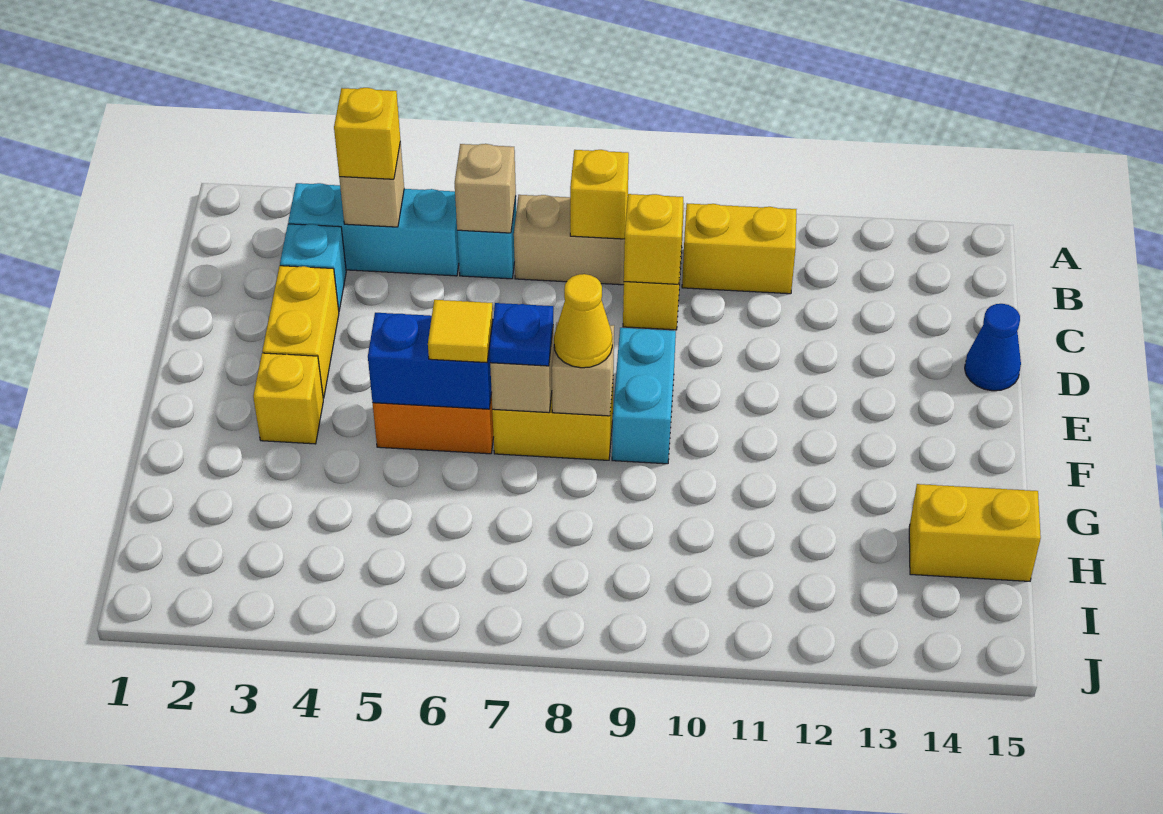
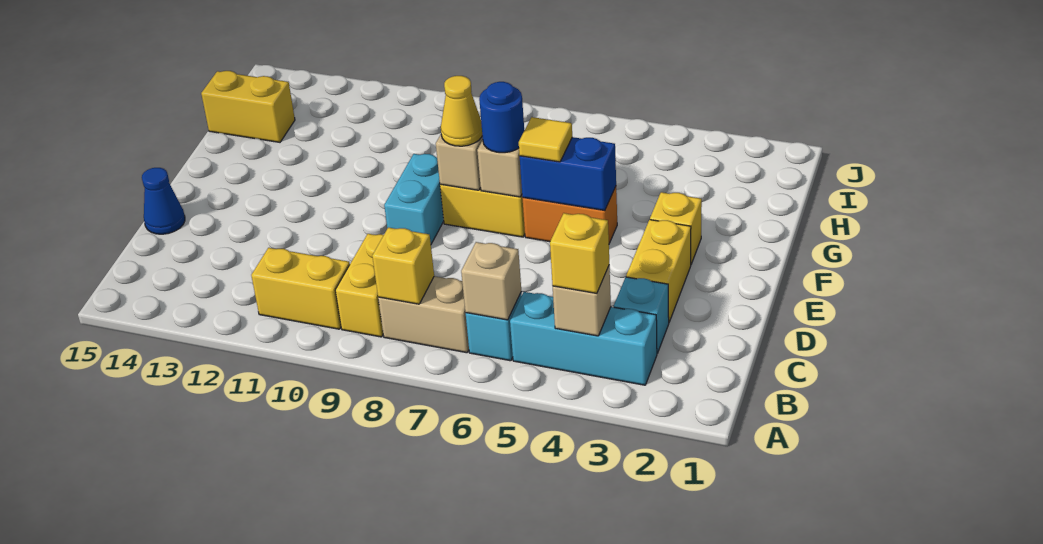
yellow brick C9 level 2 -> none
blue plate F7 level 3 -> blue round brick F7 level 3

